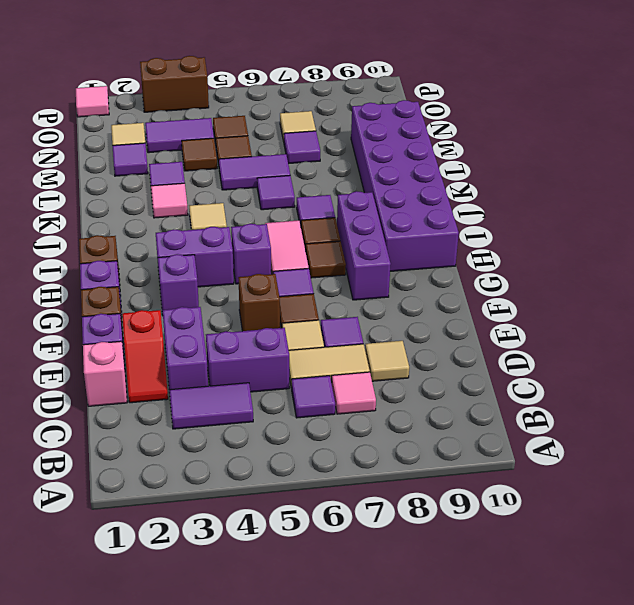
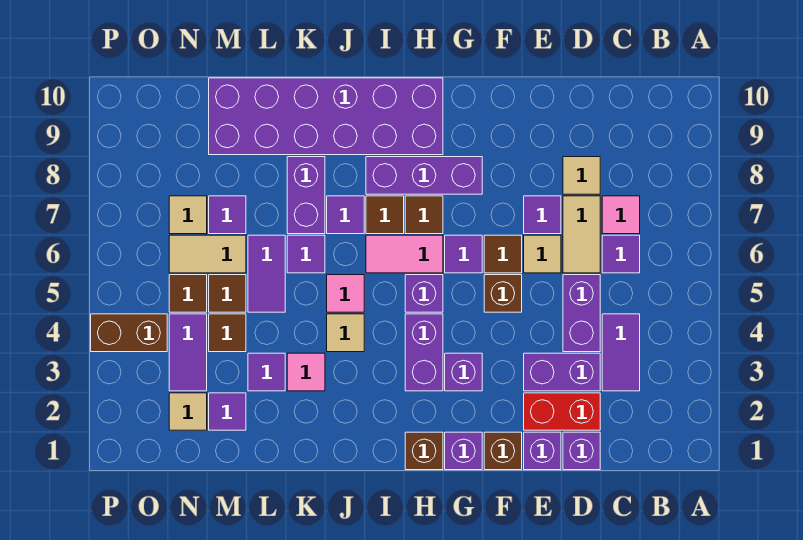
pink brick D1 level 1 -> purple brick D1 level 1
red slope D2:E2 level 1 top E -> red brick D2:E2 level 1
none -> purple brick K7:K8 level 1
none -> tan tile M6:N6 level 1
pink tile P1 level 1 -> pink tile J5 level 1
brown brick P3:P4 level 1 -> brown brick O4:P4 level 1

